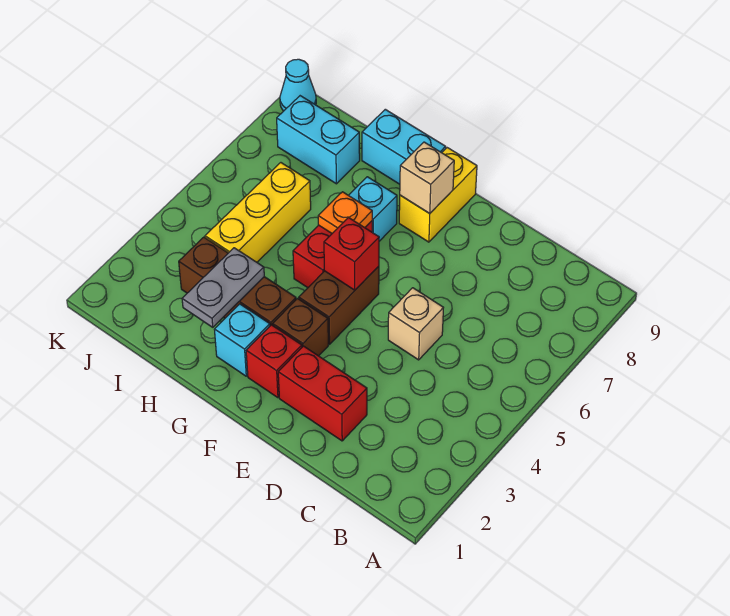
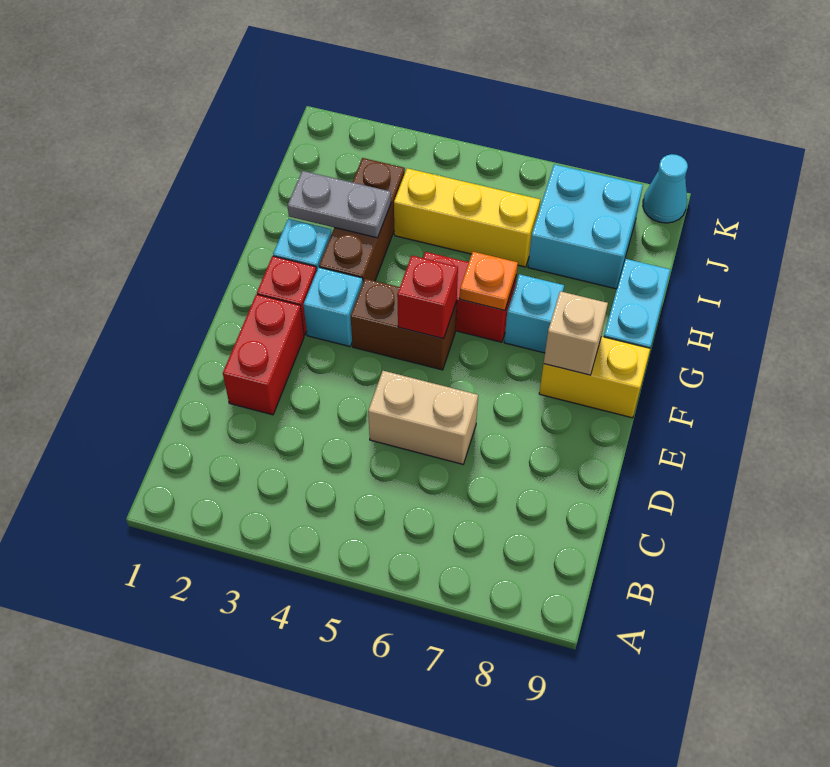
tan brick D5 level 1 -> tan brick D5:D6 level 1
brown brick F3 level 1 -> cyan brick F3 level 1
cyan brick I8:J8 level 1 -> cyan brick I7:J8 level 1

